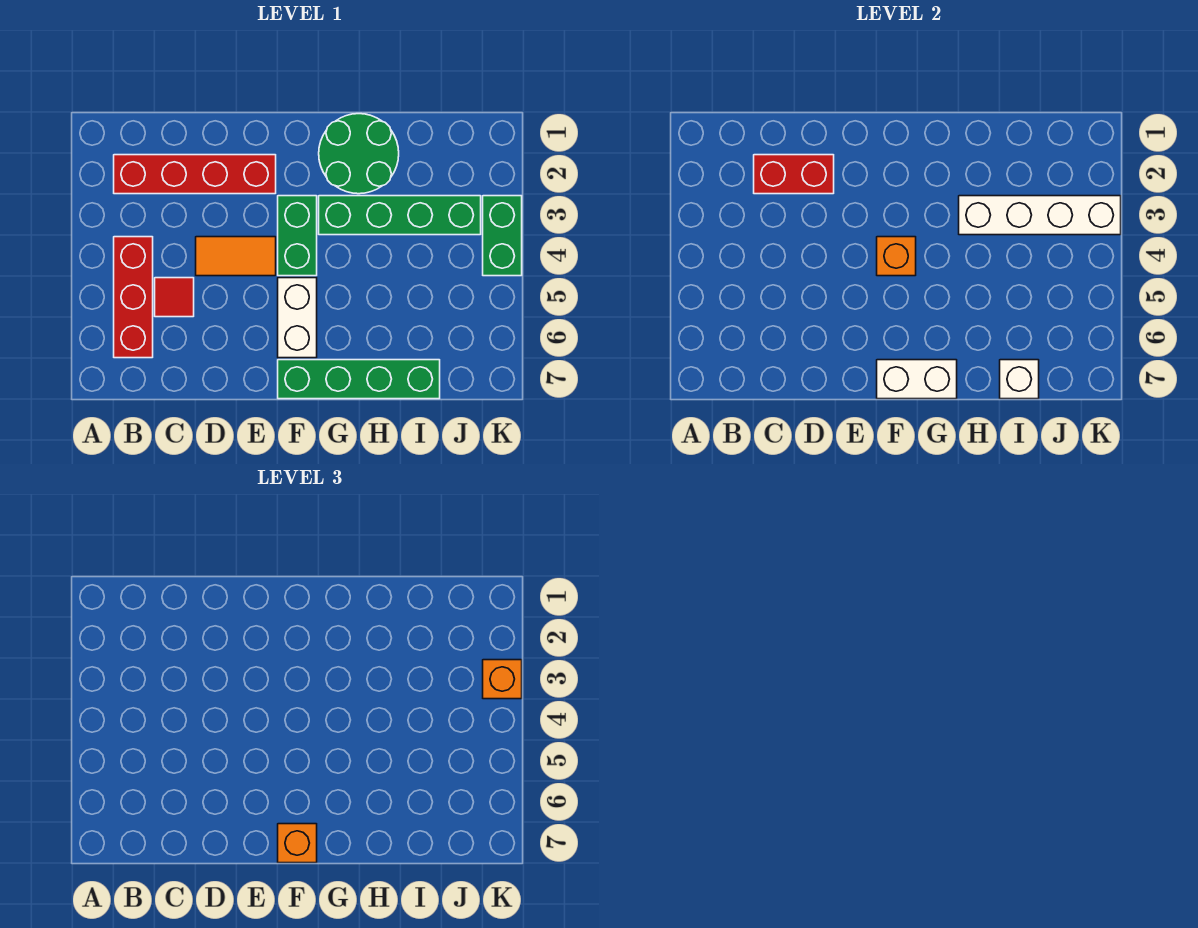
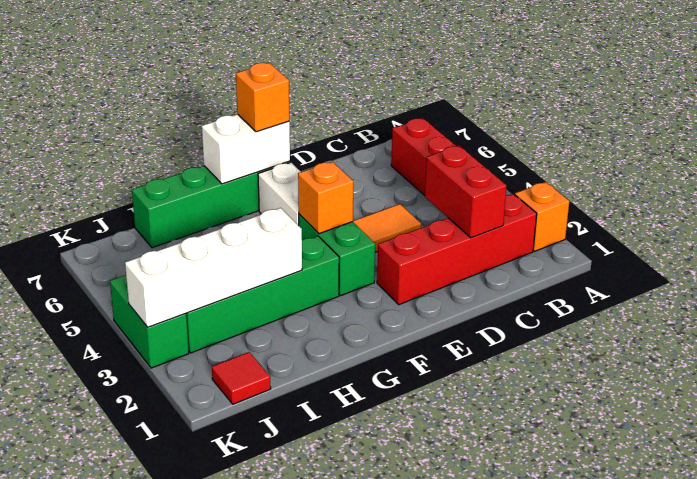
red brick C2:D2 level 2 -> red brick C2:C3 level 2
red tile C5 level 1 -> red tile J1 level 1
green round brick G1:H2 level 1 -> none
white brick I7 level 2 -> none
orange brick K3 level 3 -> orange brick A2 level 1

